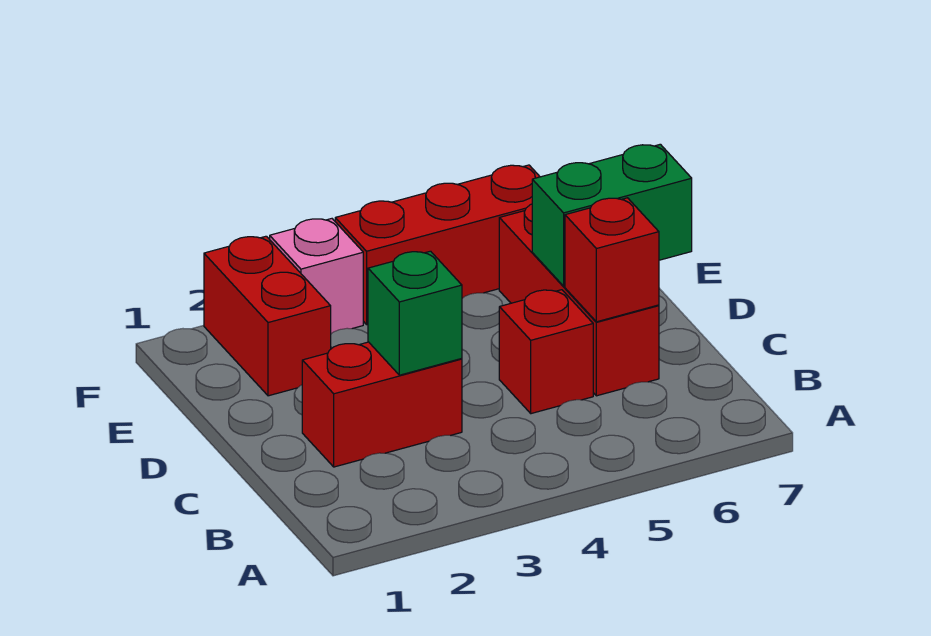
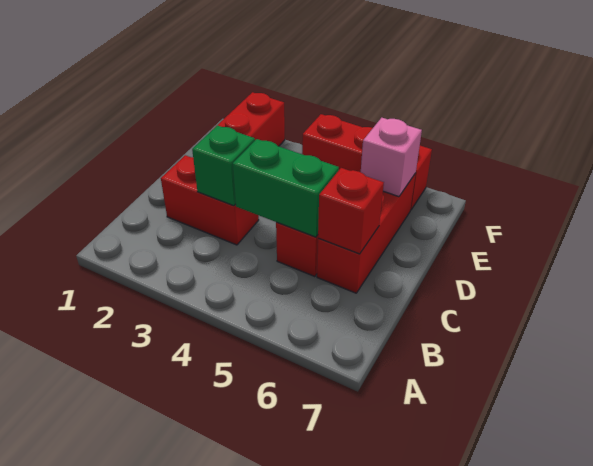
green brick D6:D7 level 2 -> green brick C4:C5 level 2
pink brick F3 level 1 -> pink brick E6 level 2

